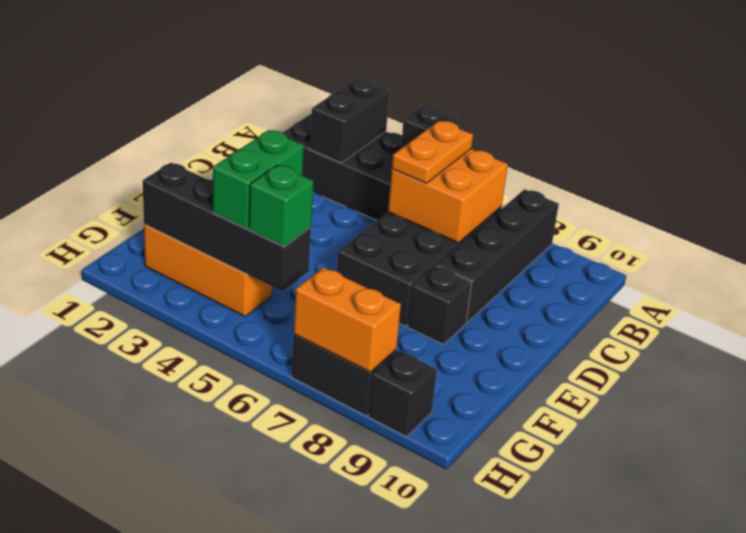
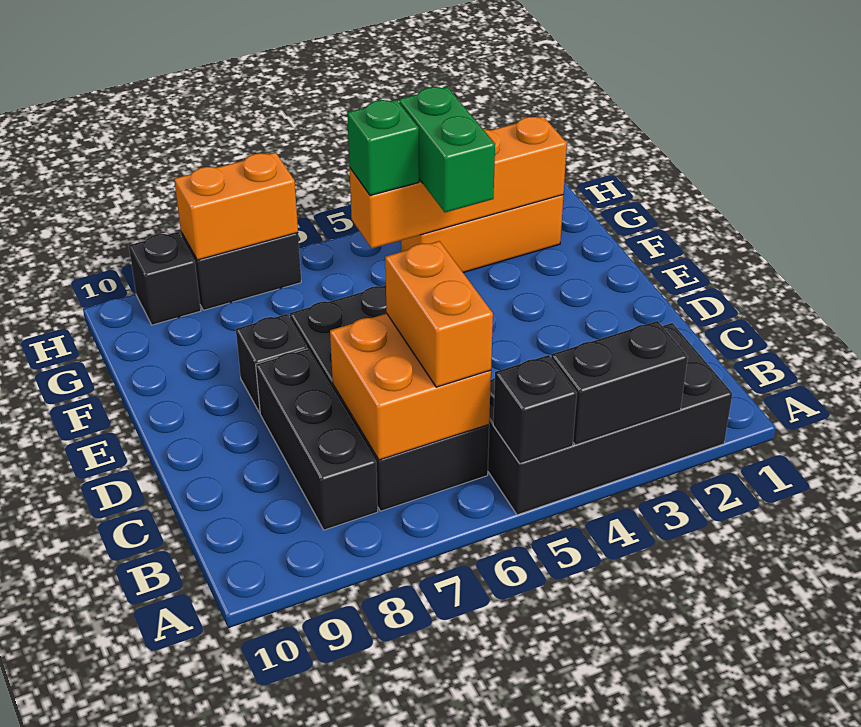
black brick A3:B3 level 2 -> black brick A3:A4 level 2
black brick A8:D8 level 1 -> black brick B8:D8 level 1
orange plate B6:C6 level 3 -> orange brick B6:C6 level 3
black brick G2:G5 level 2 -> orange brick G2:G5 level 2

